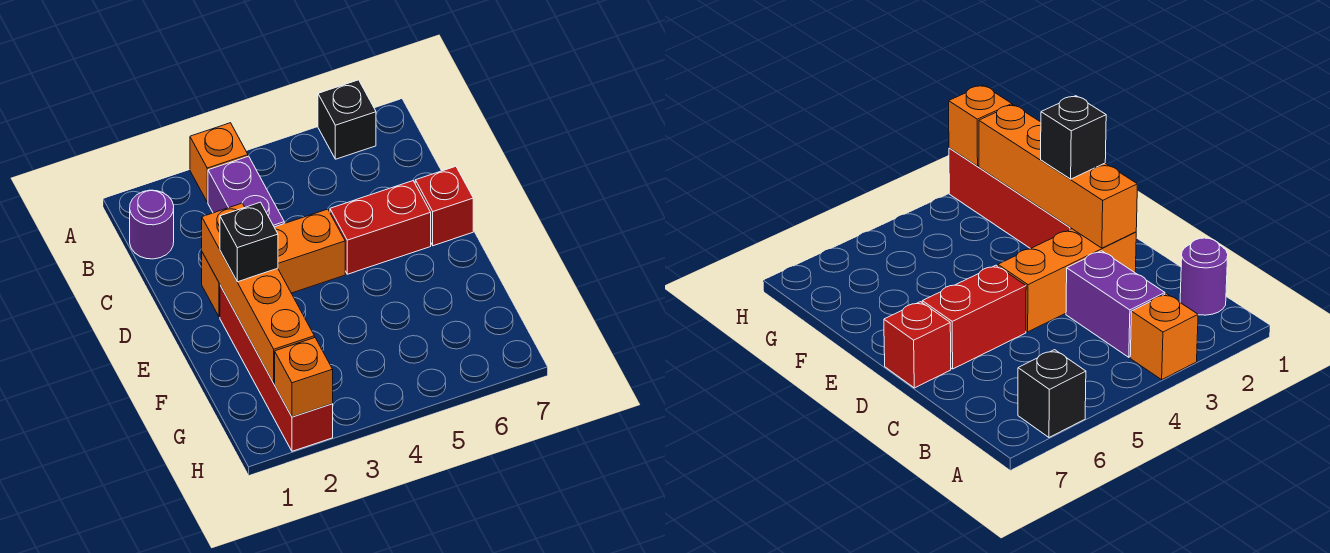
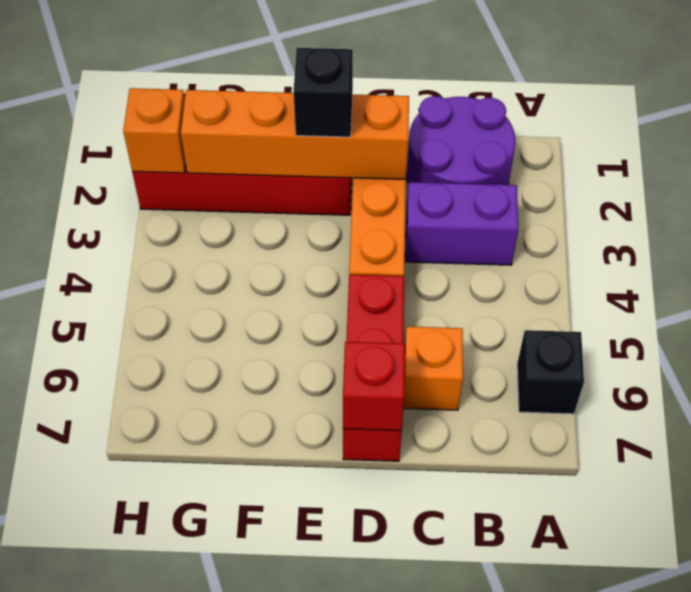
orange brick A3 level 1 -> orange brick C6 level 1
purple round brick B1 level 1 -> purple round brick B1:C2 level 1
none -> red brick D7 level 2

